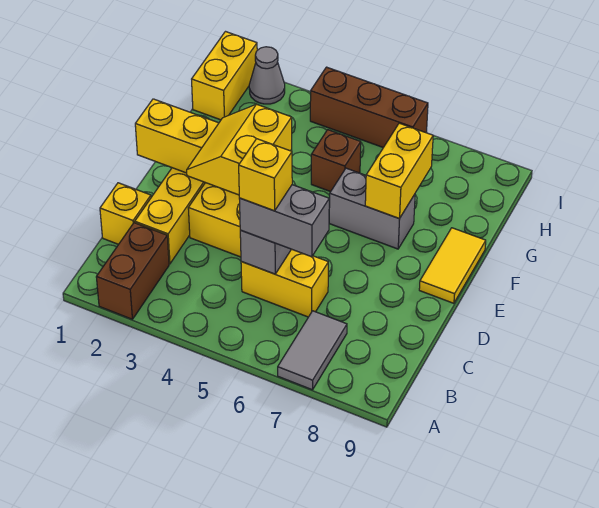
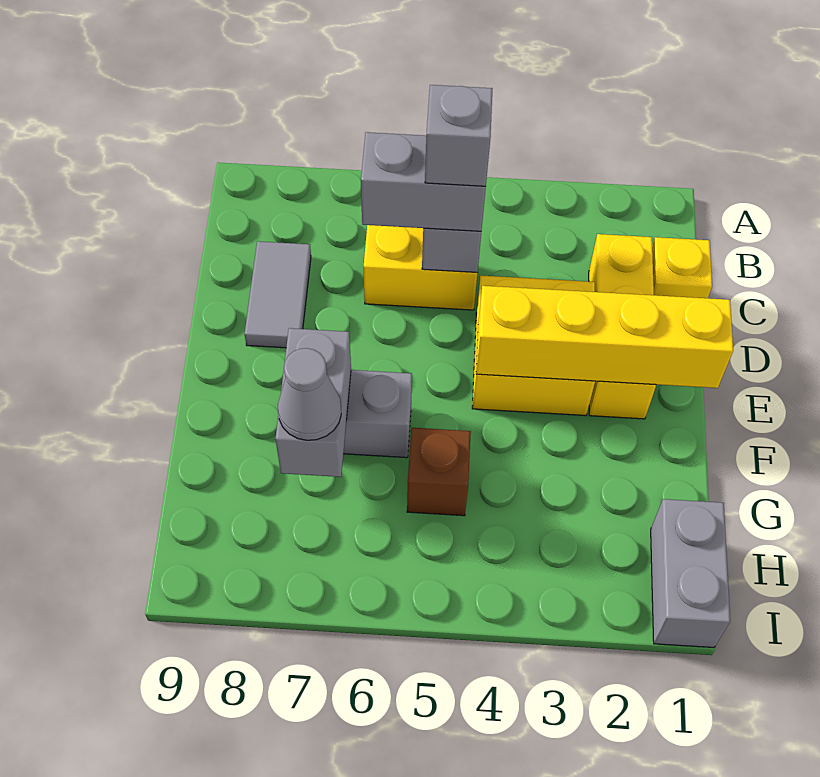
brown brick A2:B2 level 1 -> none
grey tile A7:B7 level 1 -> grey tile C8:D8 level 1
yellow brick C5 level 4 -> grey brick C5 level 4
yellow slope D3:E4 level 3 top 4 -> none
yellow tile E9:F9 level 1 -> none
yellow brick F7:G7 level 2 -> grey brick F7:G7 level 2
yellow brick H1:I1 level 1 -> grey brick H1:I1 level 1
grey cone I2 level 1 -> grey cone G7 level 3
brown brick I4:I6 level 1 -> none

